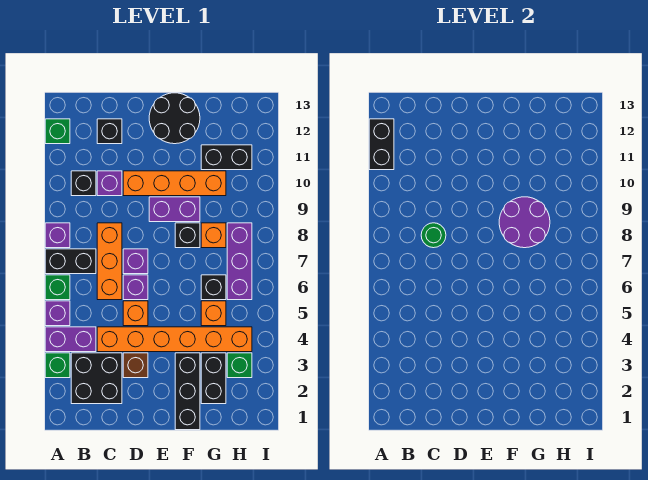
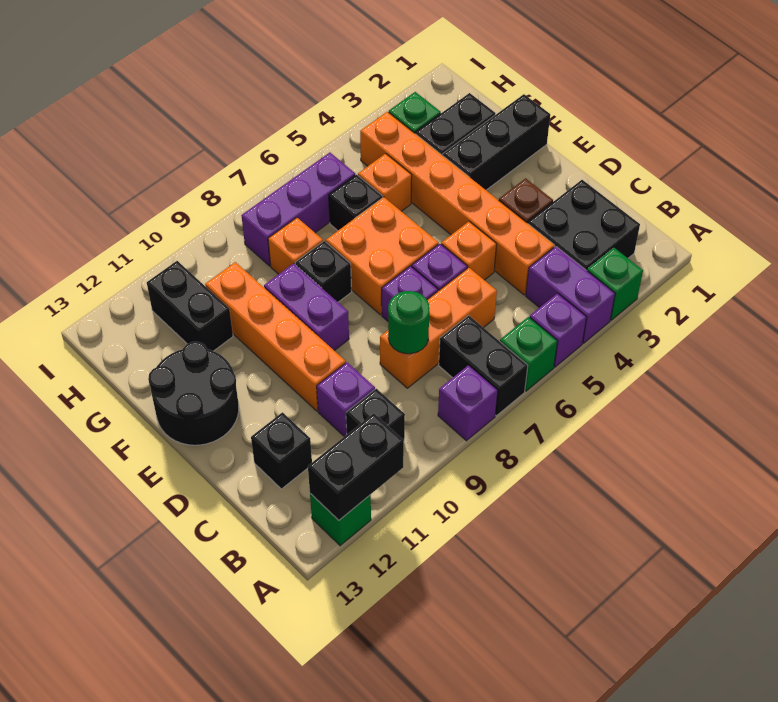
none -> orange brick E6:F7 level 1
purple round brick F8:G9 level 2 -> none

